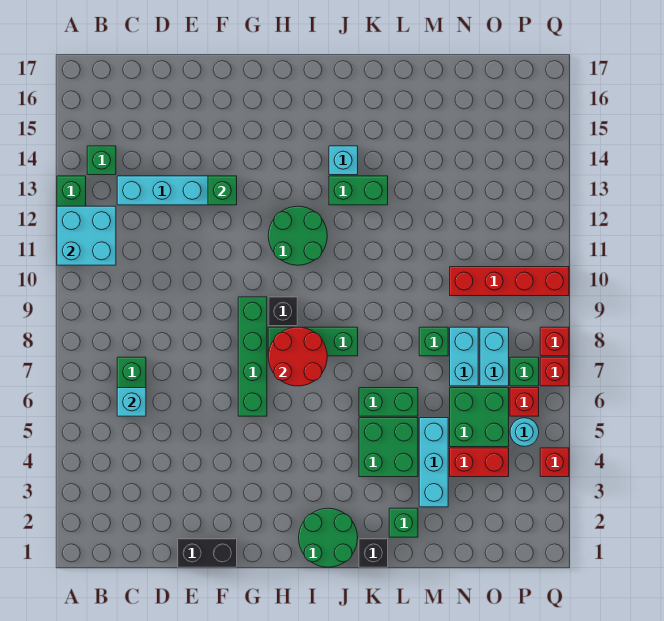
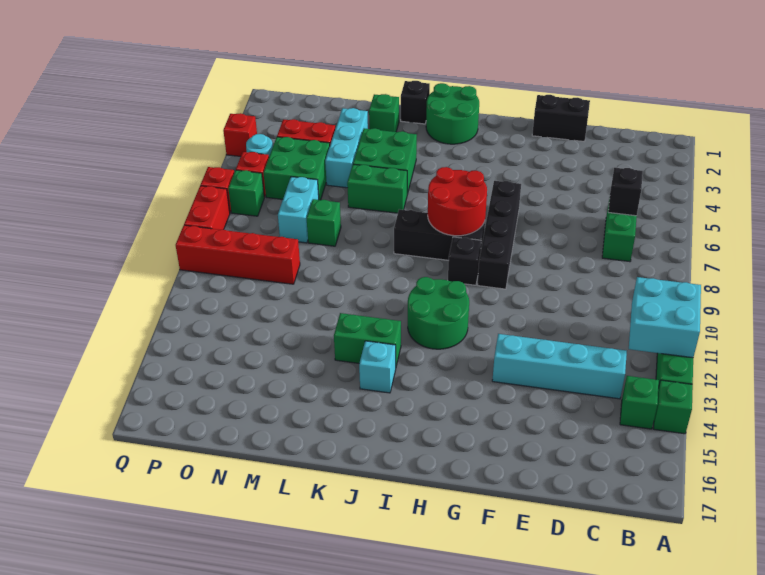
cyan brick C6 level 2 -> black brick C6 level 2
green brick F13 level 2 -> green brick A14 level 1
green brick G6:G9 level 1 -> black brick G6:G9 level 1
green brick H8:J8 level 1 -> black brick H8:J8 level 1
cyan brick O7:O8 level 1 -> none
red brick Q8 level 1 -> red brick Q8:Q9 level 1

